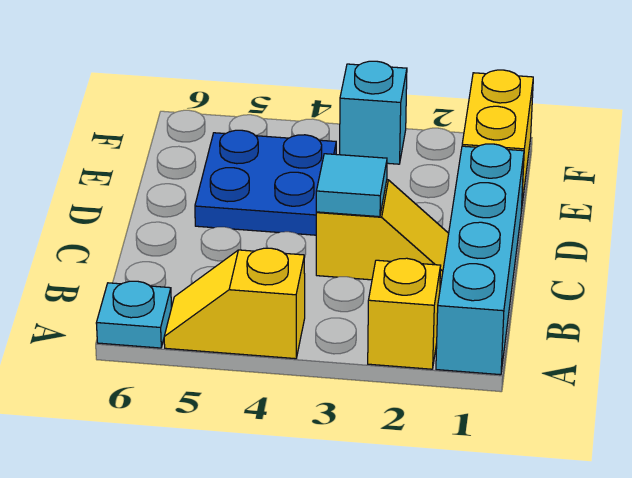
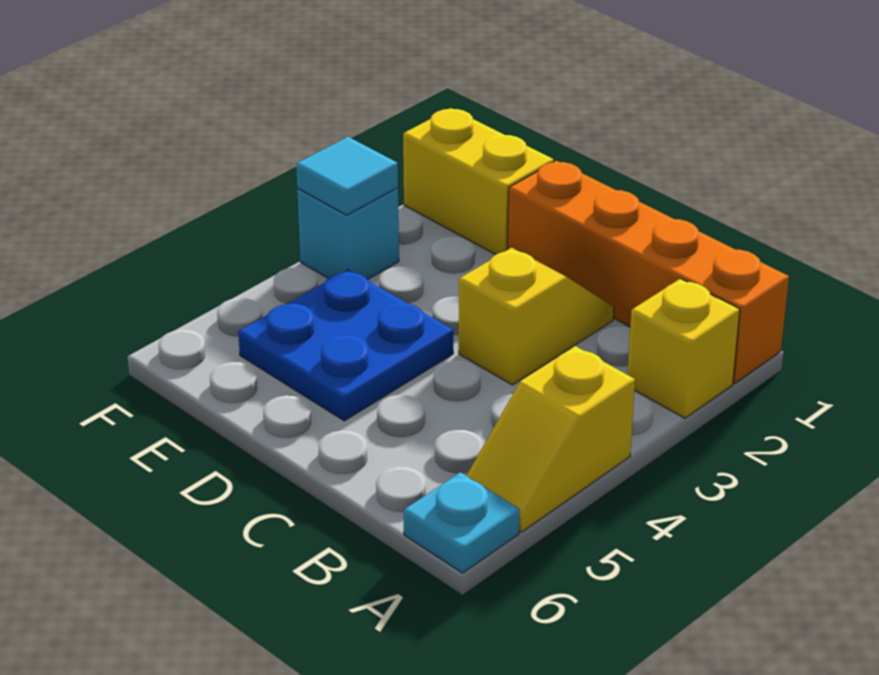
cyan brick A1:D1 level 1 -> orange brick A1:D1 level 1
cyan tile C3 level 2 -> cyan tile F3 level 2

